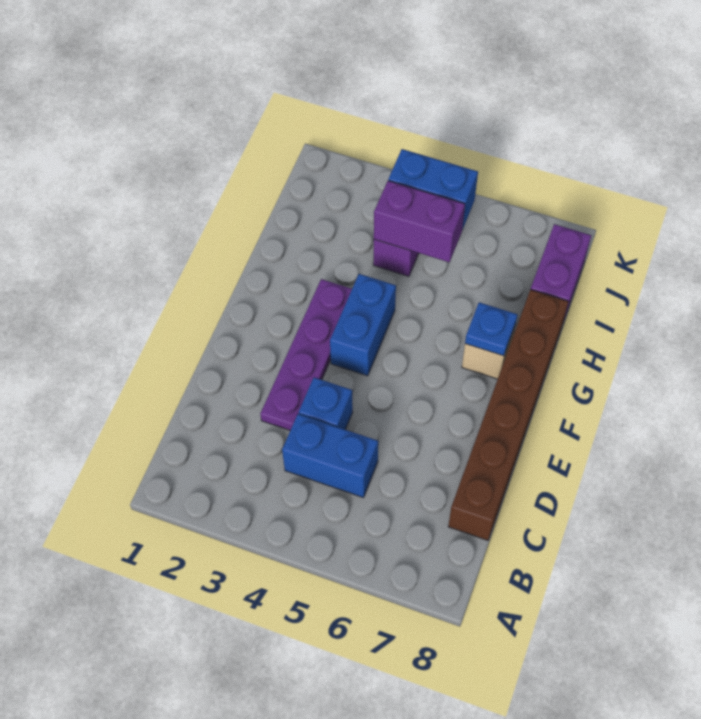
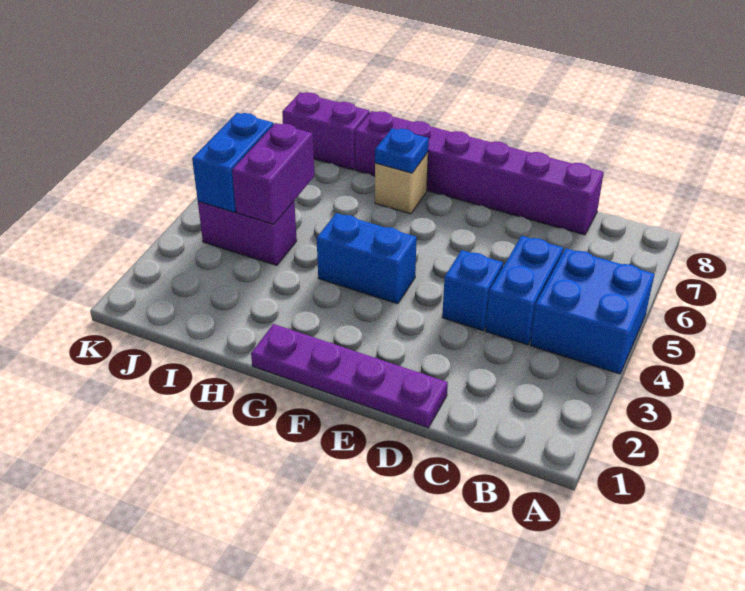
none -> blue brick A4:B5 level 1
brown brick C8:H8 level 1 -> purple brick C8:H8 level 1
purple plate D3:G3 level 1 -> purple plate D1:G1 level 1

